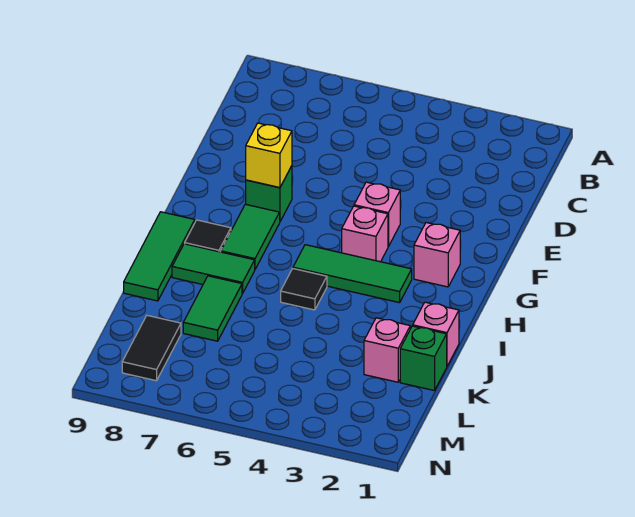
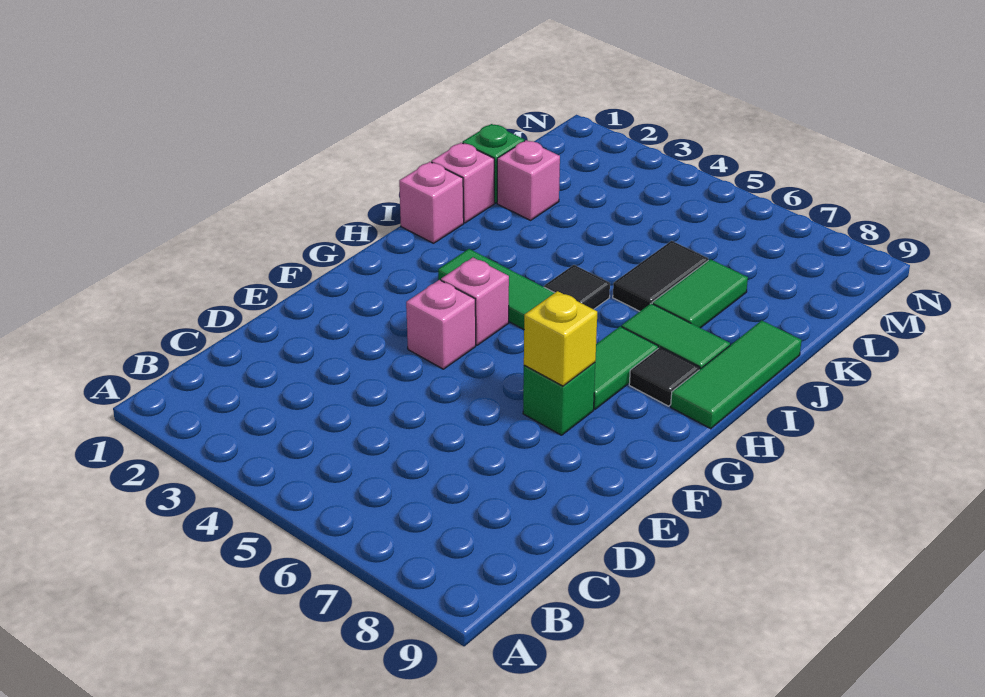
pink brick G2 level 1 -> pink brick I1 level 1
black tile L8:M8 level 1 -> black tile J6:K6 level 1

